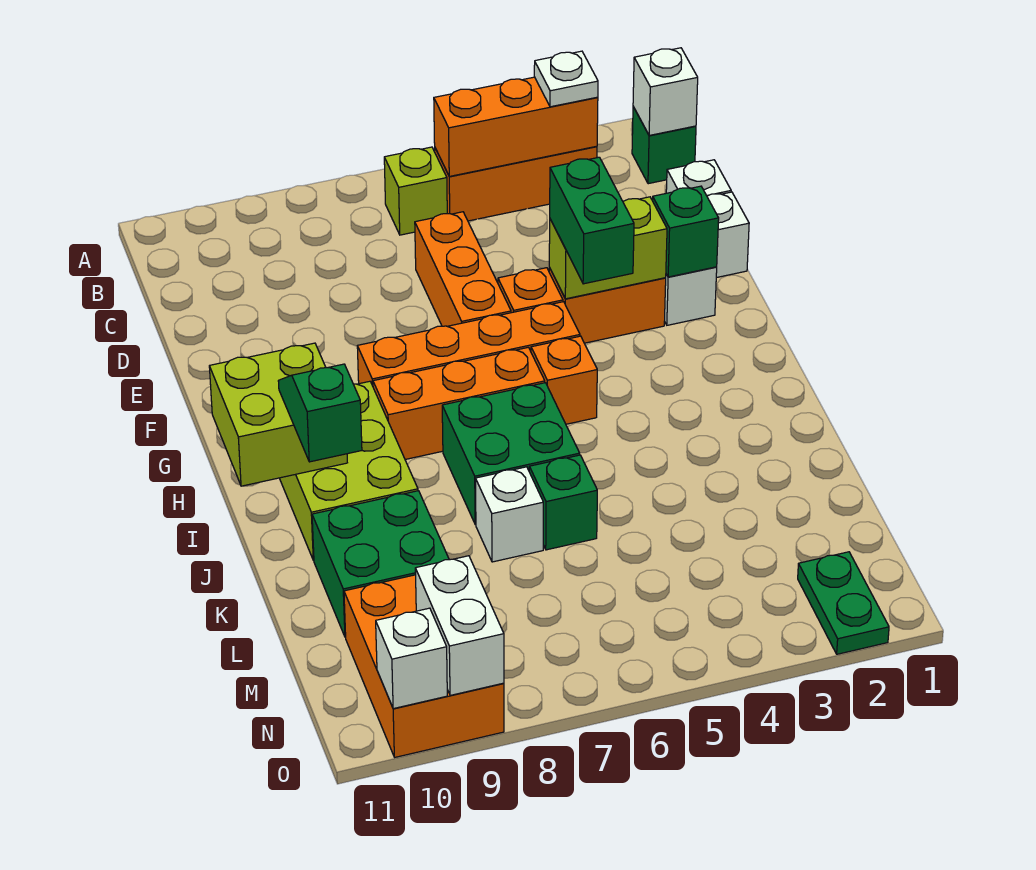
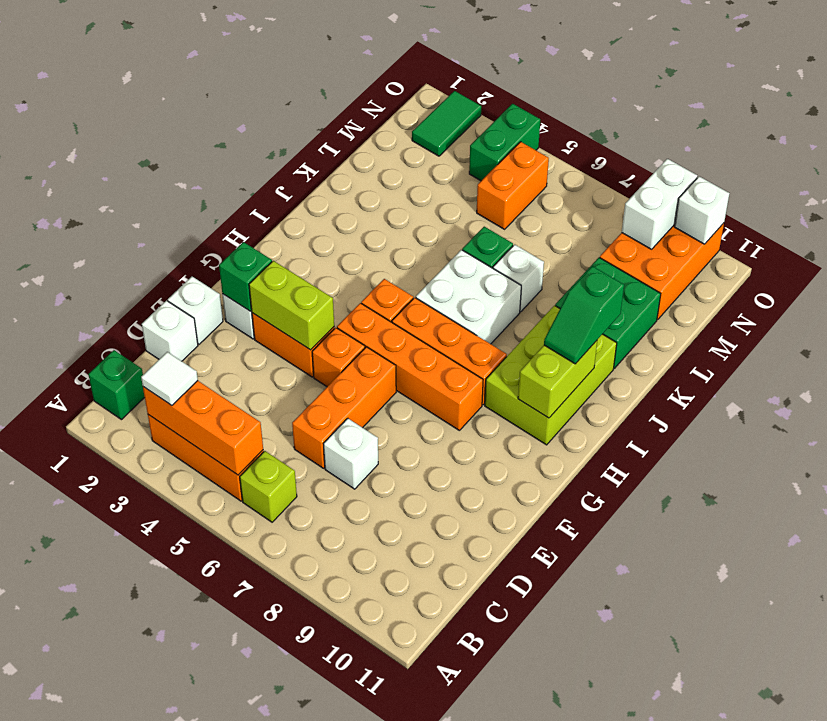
white brick B1 level 2 -> white brick D7 level 1
white plate B3 level 3 -> white tile B3 level 3
green brick F4:G4 level 3 -> green brick N4:O4 level 1
lime brick H10:I11 level 2 -> lime brick H10:I10 level 2
green brick I6:J7 level 1 -> white brick I6:J7 level 1
none -> orange brick M5:N5 level 1
green plate N2:O2 level 1 -> green tile N2:O2 level 1

